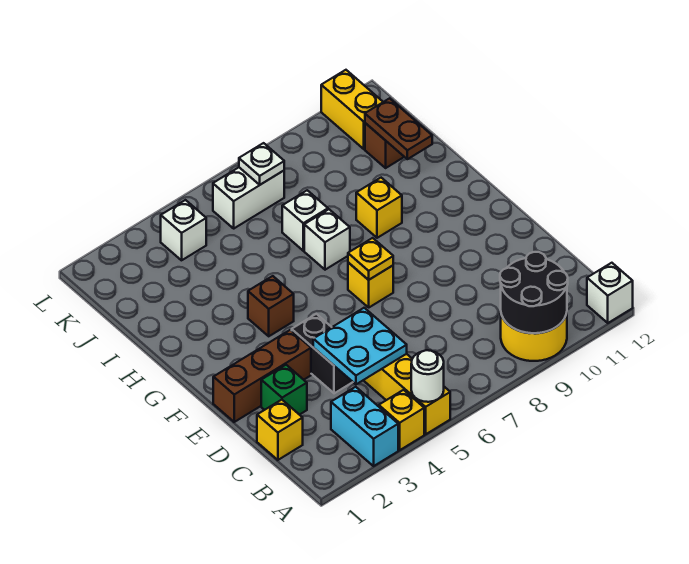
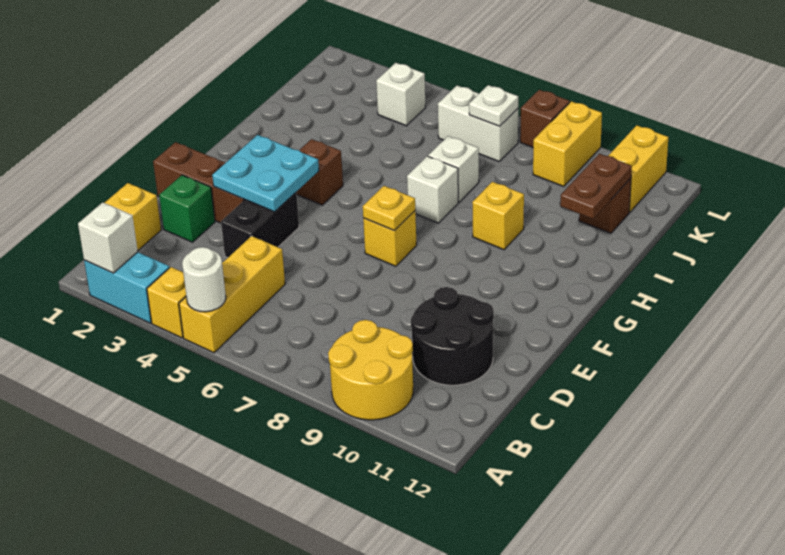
cyan brick A3:B3 level 1 -> cyan brick A2:A3 level 1
black round brick A9:B10 level 2 -> black round brick C10:D11 level 1
white brick A12 level 1 -> white brick A2 level 2
cyan plate C4:D5 level 2 -> cyan plate E3:F4 level 2
none -> yellow brick K9:L9 level 1
none -> brown brick L8 level 1

